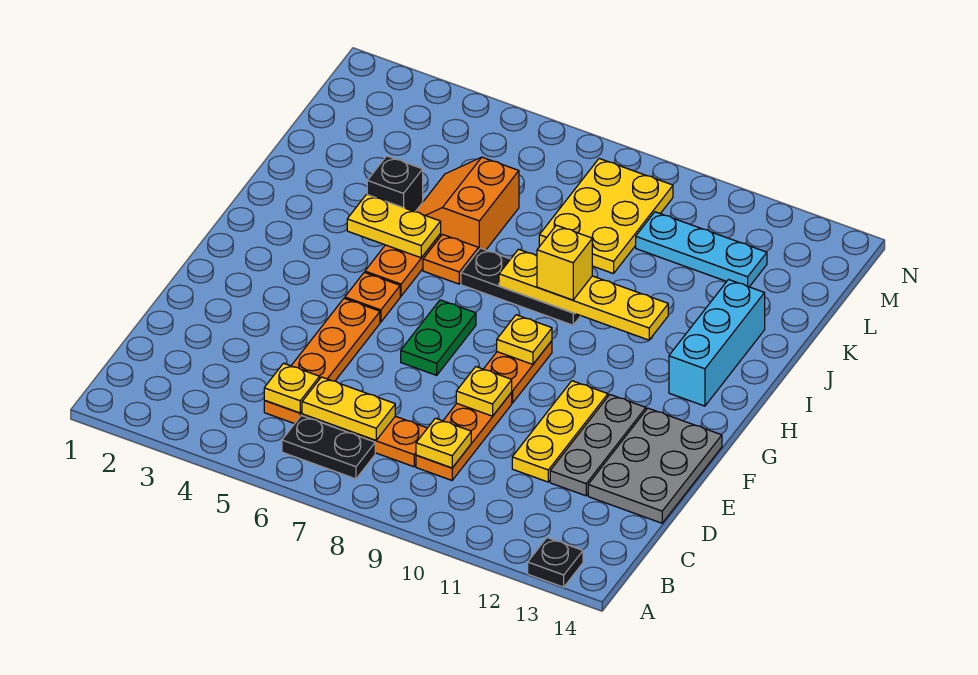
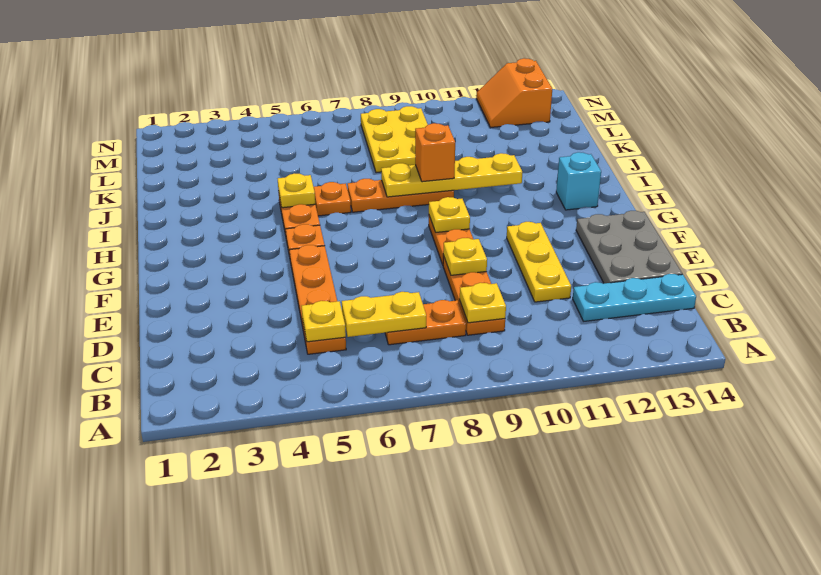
black plate A13 level 1 -> none
black plate B6:B7 level 1 -> none
grey plate D12:F12 level 1 -> none
green plate F7:G7 level 1 -> none
cyan brick H13:J13 level 1 -> cyan brick H13 level 1
yellow plate I4:I5 level 2 -> yellow plate I5 level 2
black plate I7:I9 level 1 -> orange plate I7:I9 level 1
yellow brick I9 level 3 -> orange brick I9 level 3
black brick J4 level 1 -> none
orange slope J5:K6 level 1 top 6 -> orange slope M12:N13 level 1 top 13
cyan plate L10:L12 level 1 -> cyan plate C12:C14 level 1

